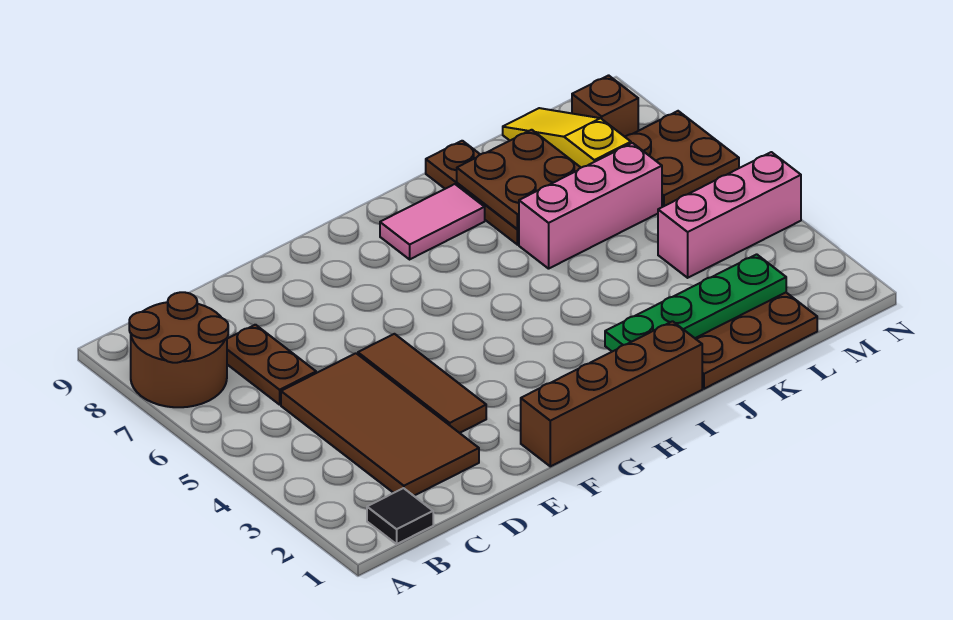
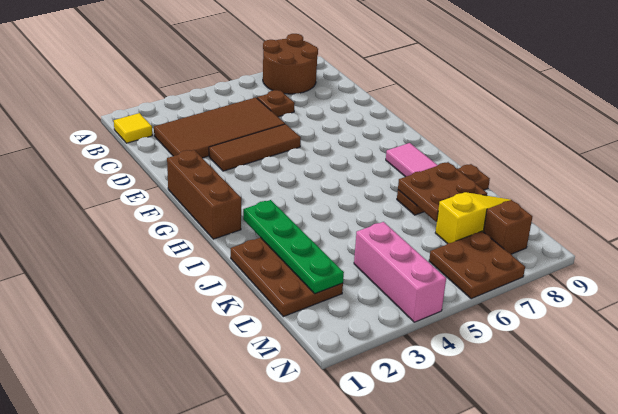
black tile B1 level 1 -> yellow tile B1 level 1
brown plate C6:C7 level 1 -> brown plate C6 level 1
brown brick F1:I1 level 1 -> brown brick F1:H1 level 1
pink brick J6:L6 level 1 -> none

